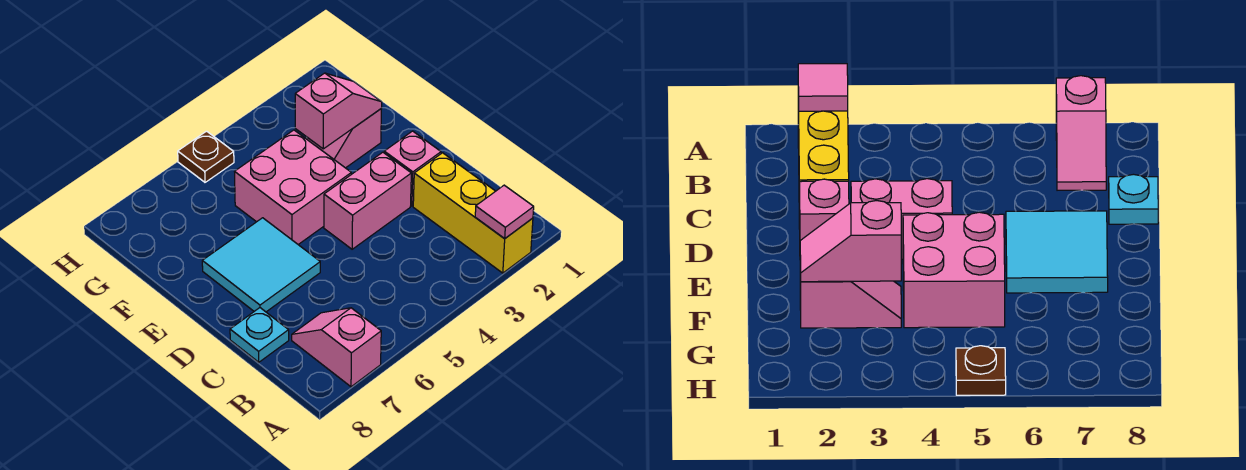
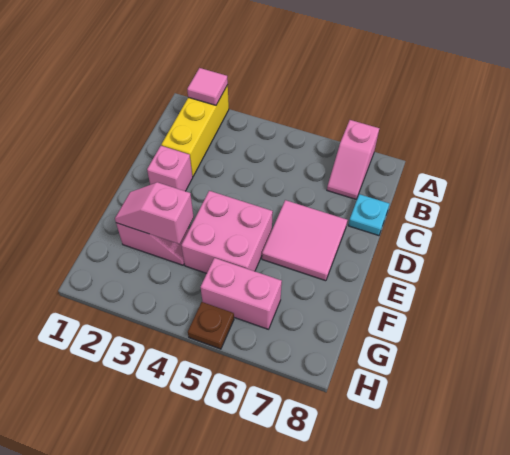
pink brick D3:D4 level 1 -> pink brick G5:G6 level 1
cyan tile D6:E7 level 1 -> pink tile D6:E7 level 1

